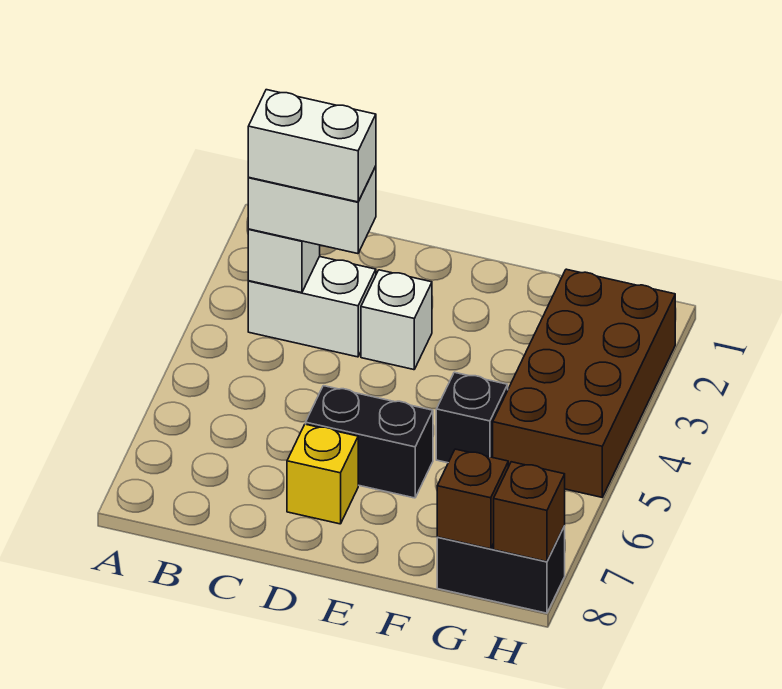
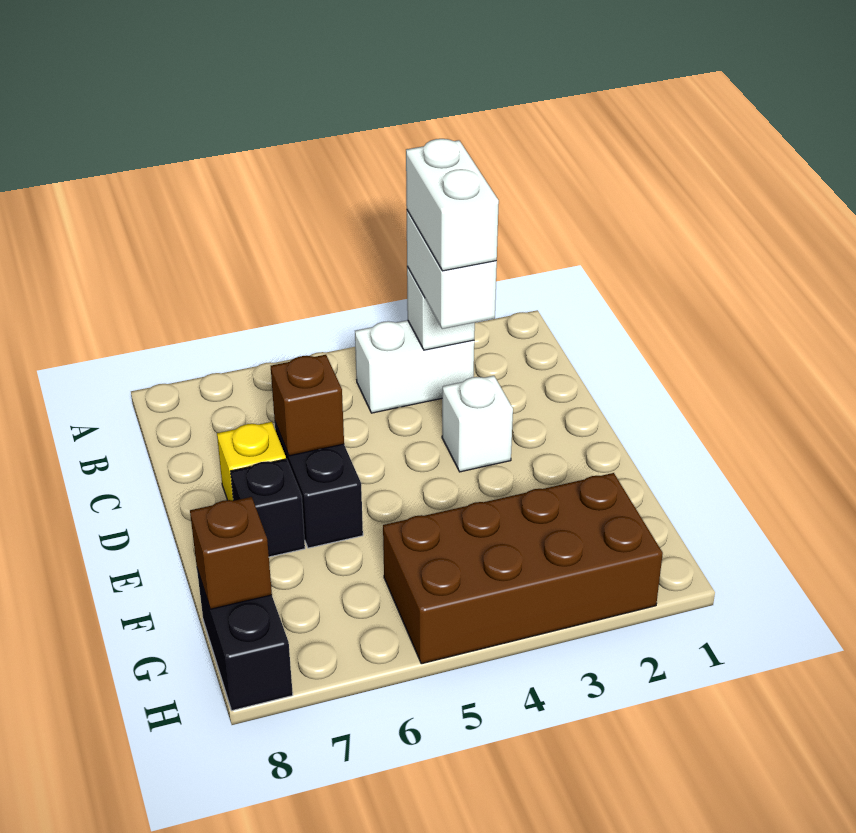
white brick B3:C3 level 1 -> white brick B3:B4 level 1
black brick F5 level 1 -> black brick E7 level 1
brown brick H8 level 2 -> brown brick D6 level 2

